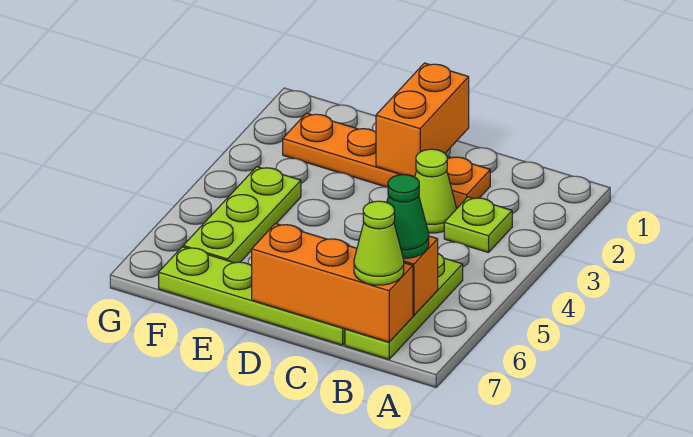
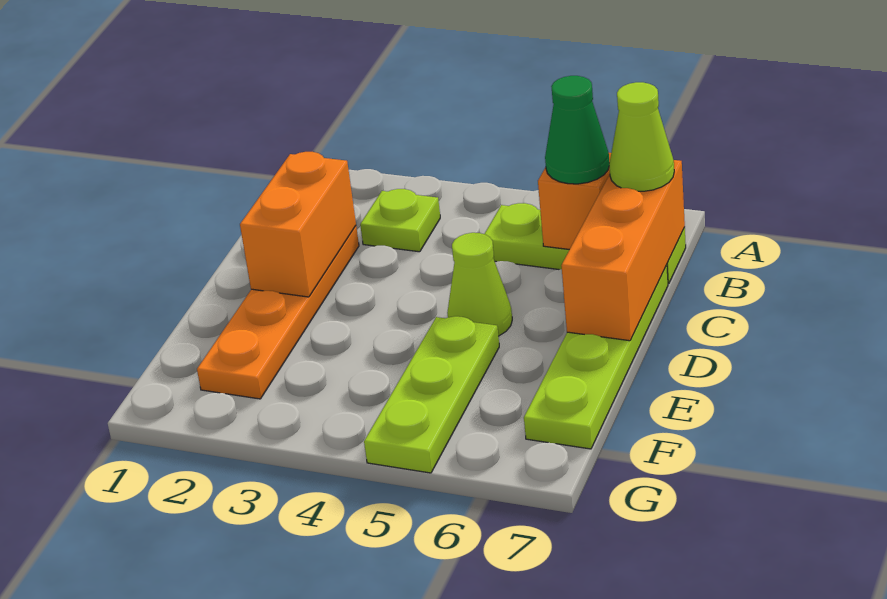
lime cone C3 level 1 -> lime cone D5 level 1
orange brick D1:D2 level 2 -> orange brick C2:D2 level 2
lime plate F4:F6 level 1 -> lime plate E5:G5 level 1

